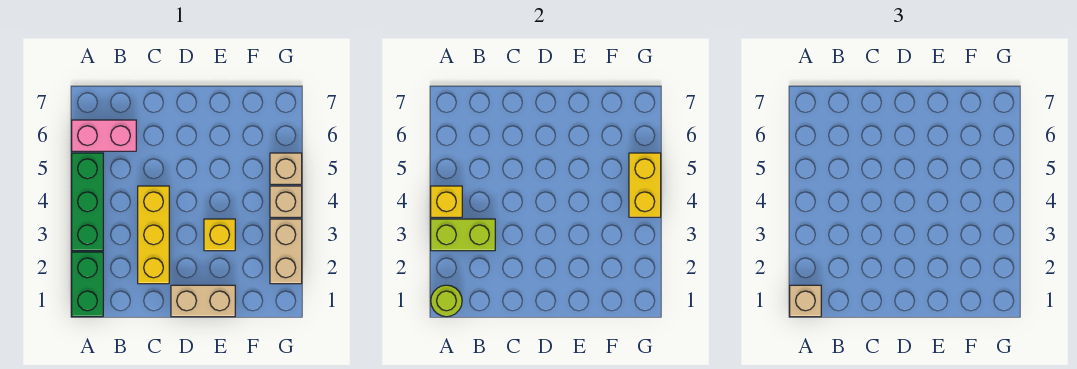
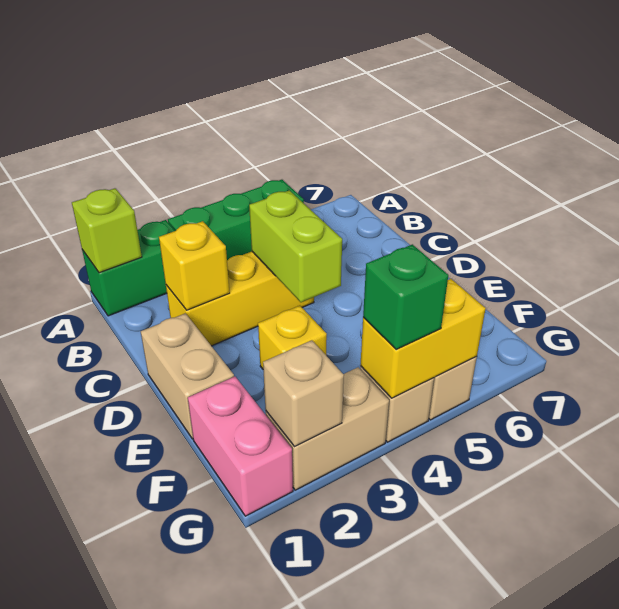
lime round brick A1 level 2 -> lime brick A1 level 2
tan brick A1 level 3 -> tan brick G2 level 2
lime brick A3:B3 level 2 -> lime brick C4:D4 level 2
yellow brick A4 level 2 -> yellow brick C2 level 2
pink brick A6:B6 level 1 -> pink brick F1:G1 level 1
none -> green brick G4 level 3

